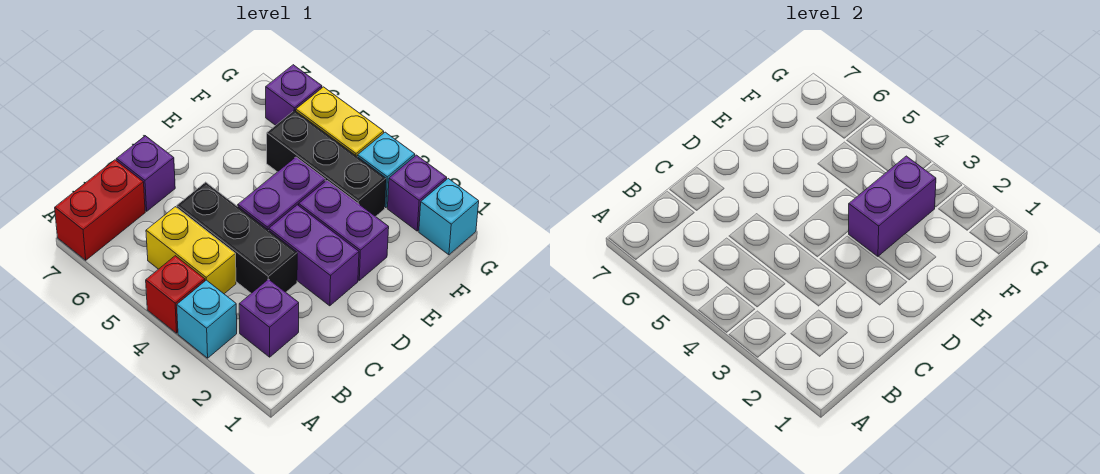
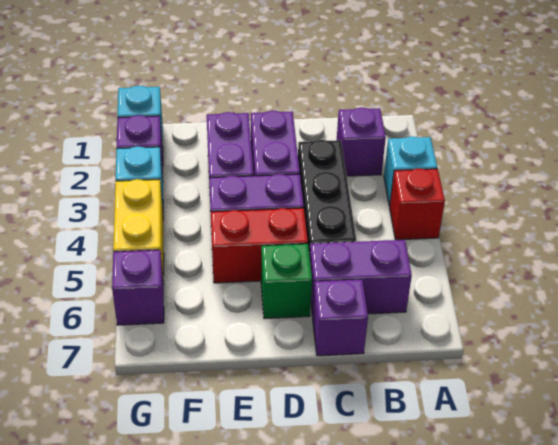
red brick A7:B7 level 1 -> red brick D5:E5 level 1
yellow brick B4:B5 level 1 -> none
none -> green brick D6 level 1
purple brick E3:F3 level 2 -> purple brick B6:C6 level 1
black brick F3:F5 level 1 -> none

